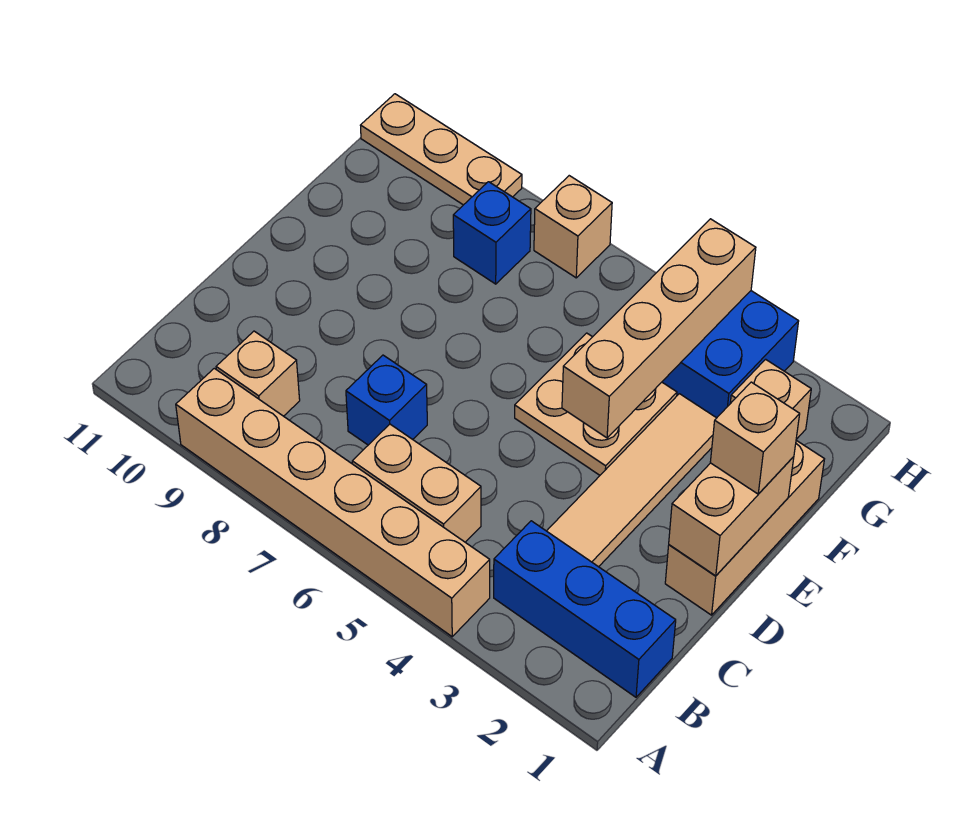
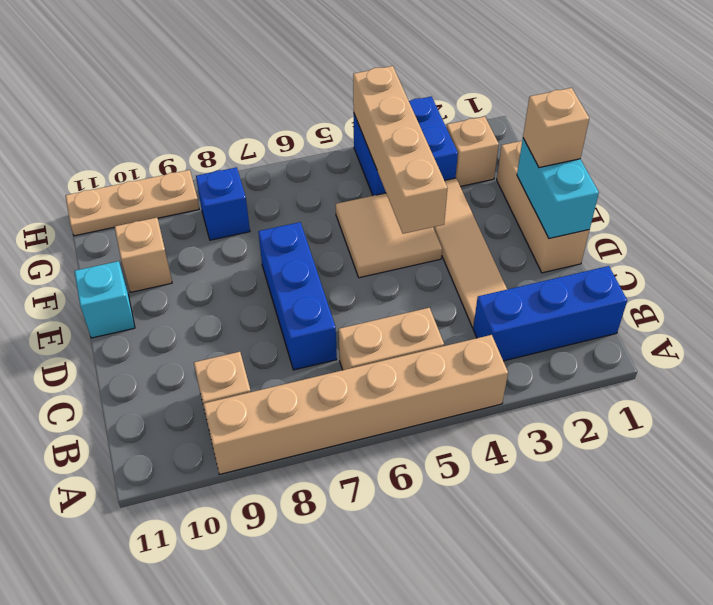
blue brick C7 level 1 -> blue brick C7:E7 level 1
tan brick D1:E1 level 2 -> cyan brick D1:E1 level 2
tan plate E4:F5 level 1 -> tan tile E4:F5 level 1
none -> cyan brick E11 level 1
tan brick H7 level 1 -> tan brick F10 level 1

